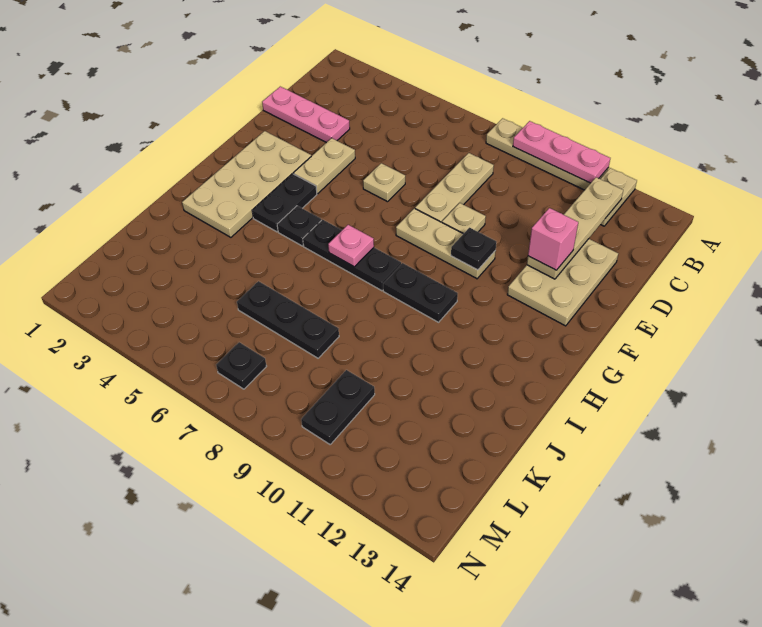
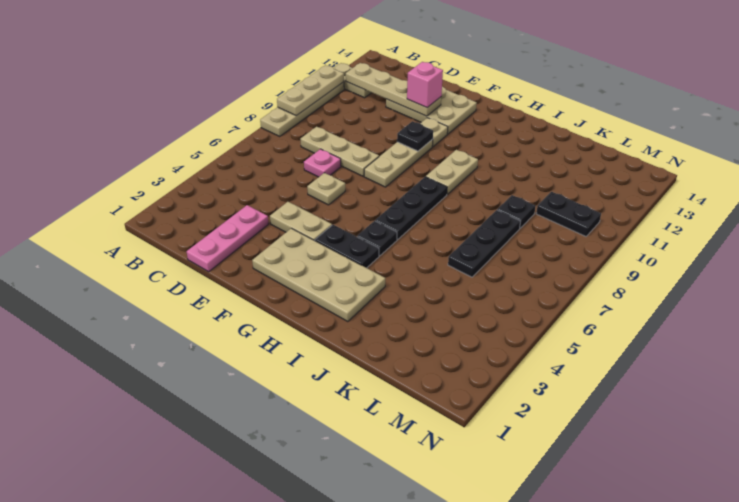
pink plate A9:A11 level 2 -> tan plate A9:A11 level 2
tan plate E9 level 1 -> tan plate F11 level 1
pink plate H7 level 2 -> pink plate D7 level 1
black plate H9:H10 level 1 -> tan plate H9:H10 level 1
black plate M7 level 1 -> black plate K9 level 1

